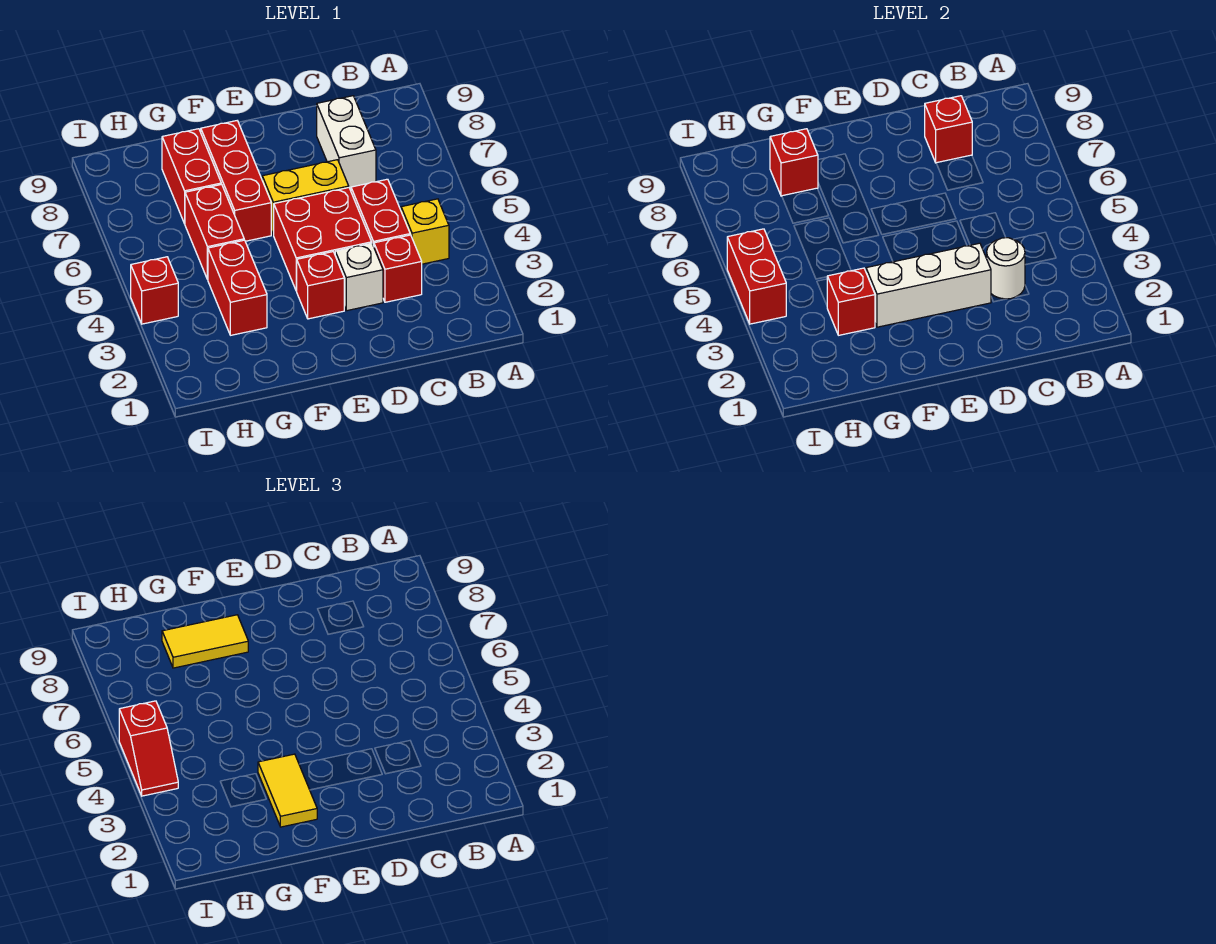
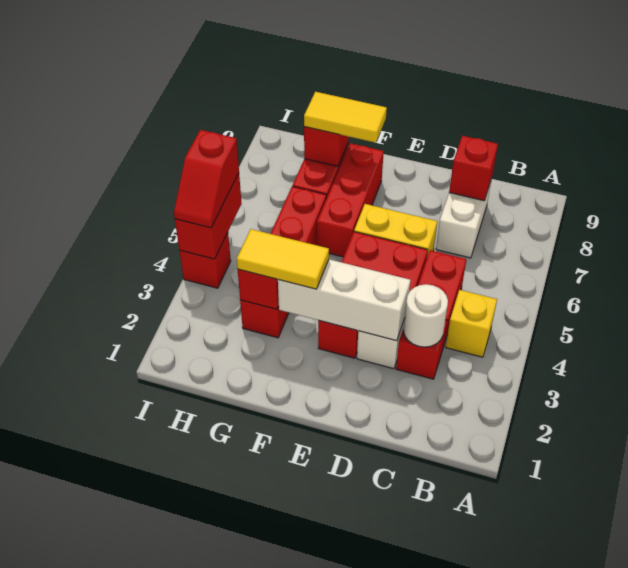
yellow tile F2:F3 level 3 -> yellow tile F3:G3 level 3

